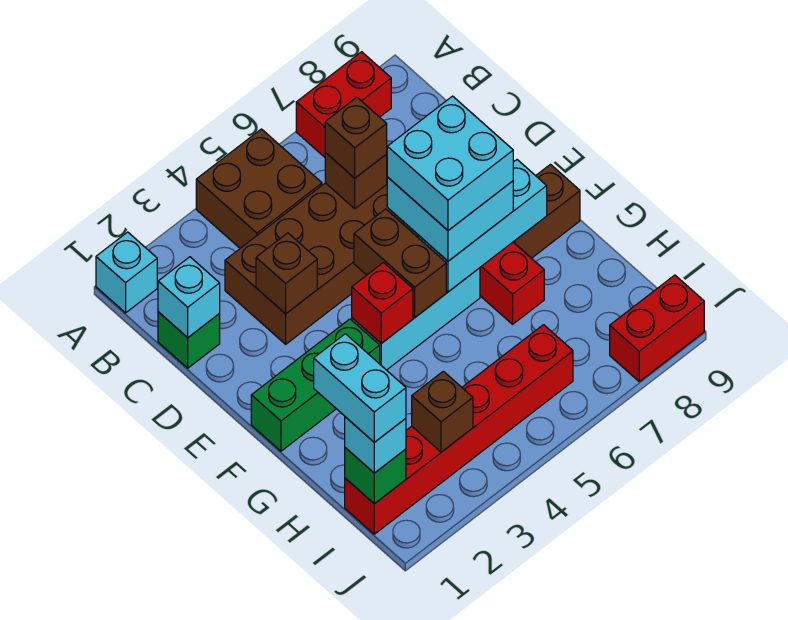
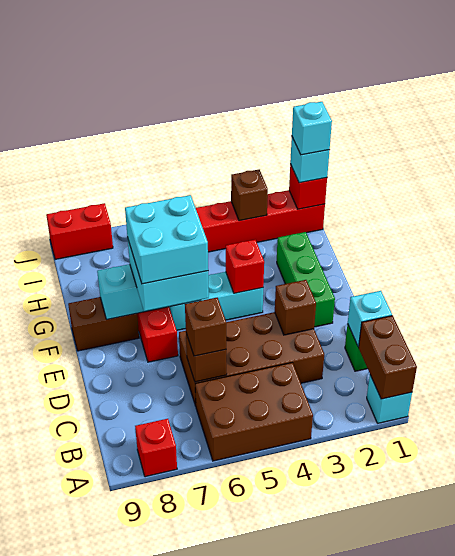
brown brick A4:B5 level 1 -> brown brick A4:B6 level 1
red brick A7:A8 level 1 -> red brick A8 level 1
brown brick E5:F5 level 2 -> brown brick A1:B1 level 2
green brick F1:F3 level 1 -> green brick E2:G2 level 1
cyan brick H1:I1 level 4 -> cyan brick I1 level 4
green brick I1 level 2 -> red brick I1 level 2

